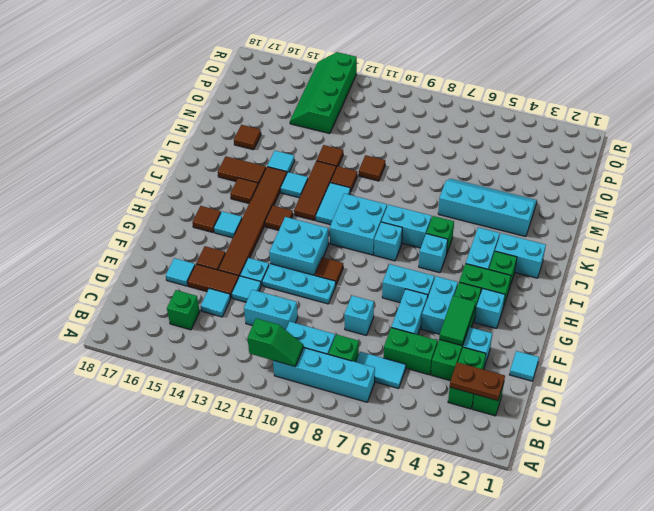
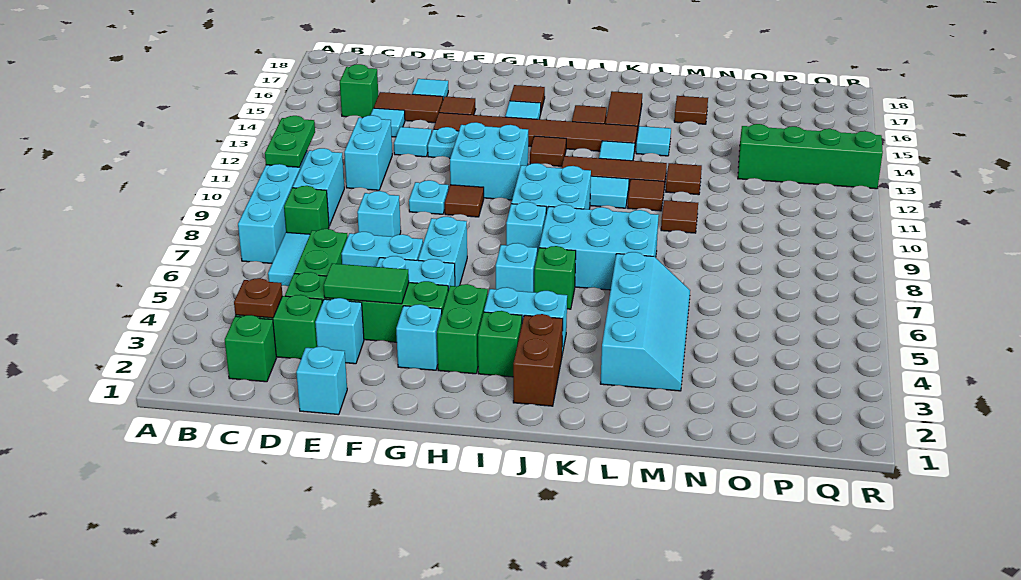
green slope B10:B11 level 2 top 11 -> green plate B10:B11 level 2
brown plate C2:C3 level 2 -> brown plate C3 level 2
cyan tile E1 level 1 -> cyan brick E1 level 1
brown tile E14:E15 level 1 -> brown tile D15:E15 level 1
cyan plate F10:F12 level 1 -> cyan plate F10 level 1
cyan brick J2:J3 level 1 -> brown brick J2:J3 level 1
cyan brick J7:J8 level 1 -> cyan brick J7:L8 level 1

